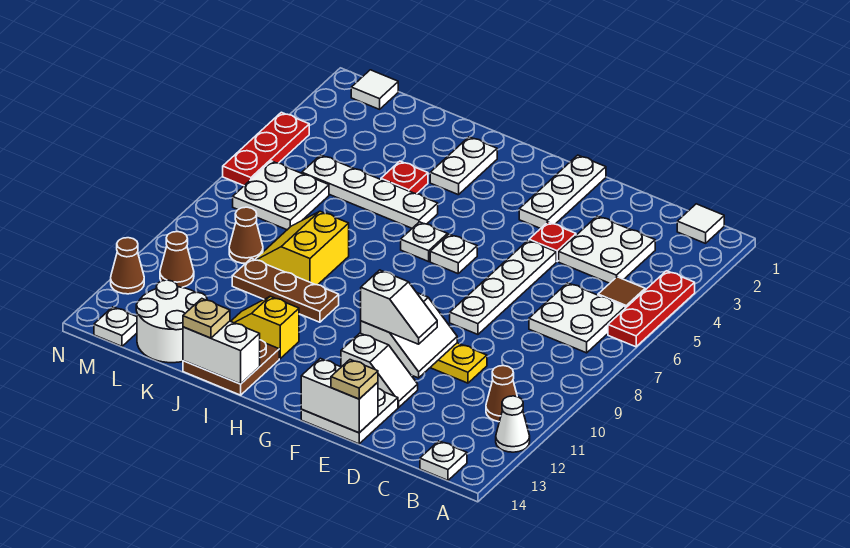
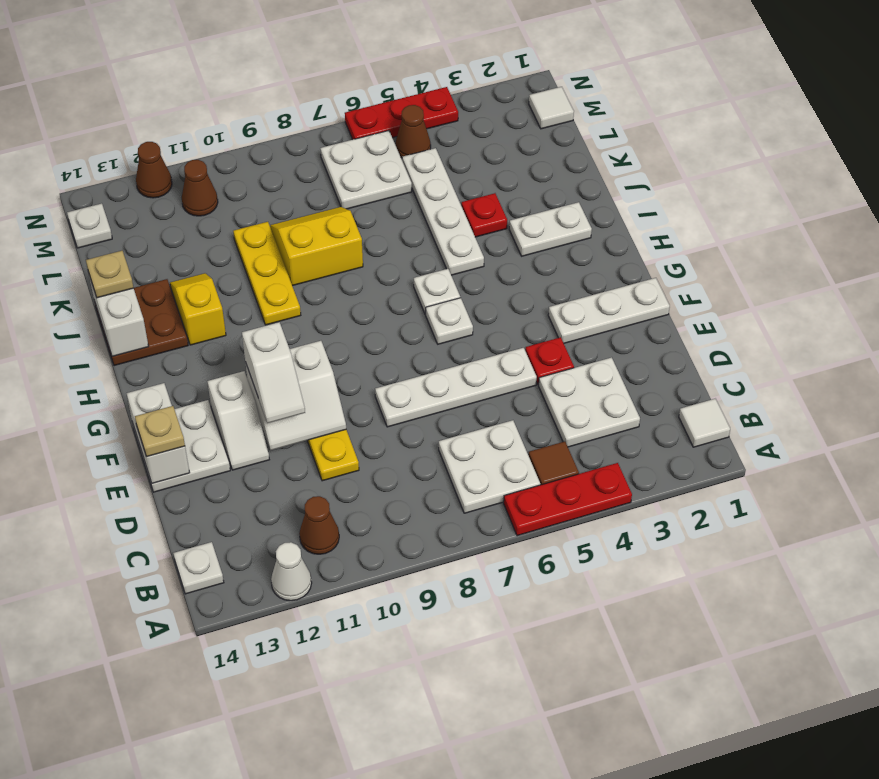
brown plate I10:K10 level 1 -> yellow plate I10:K10 level 1
white round brick K13:L14 level 1 -> none
brown cone L9 level 1 -> brown cone M5 level 1

